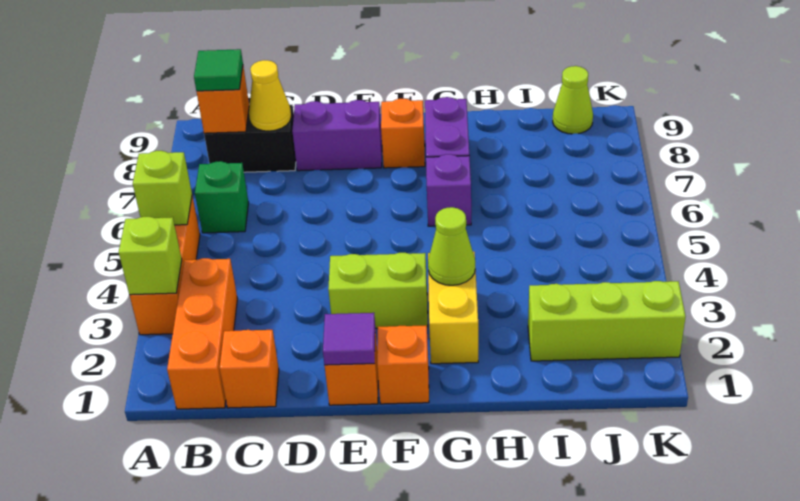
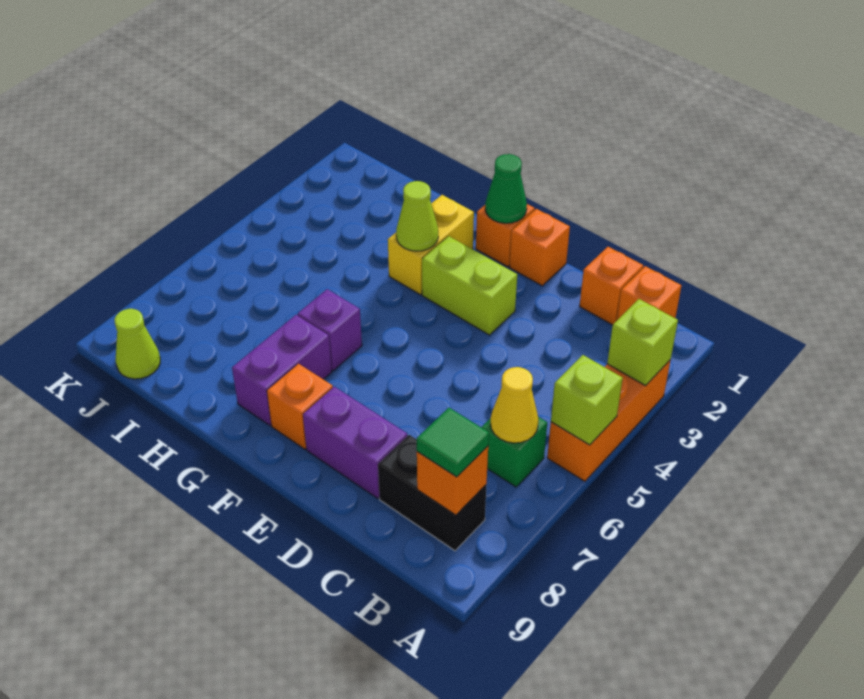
orange brick B1:B3 level 1 -> orange brick B1 level 1
yellow cone C8 level 2 -> yellow cone B6 level 2
purple tile E1 level 2 -> none
none -> green cone F1 level 2
lime brick I2:K2 level 1 -> none

